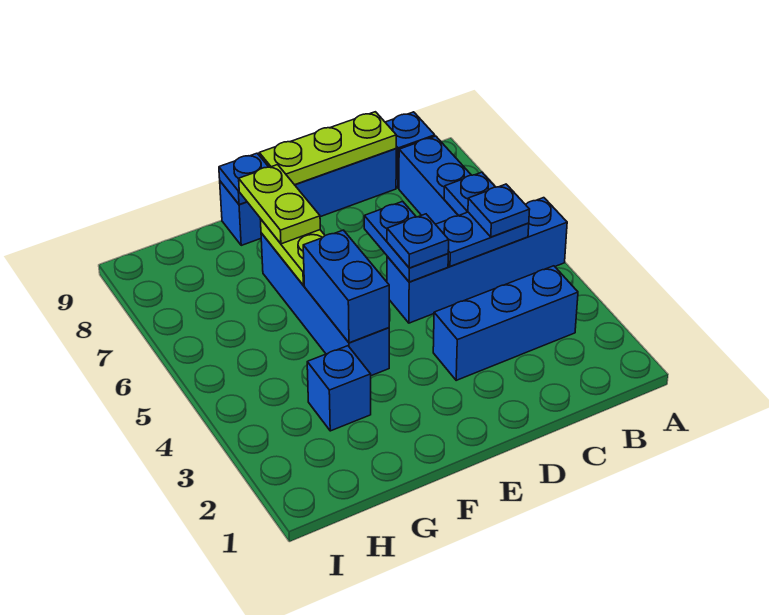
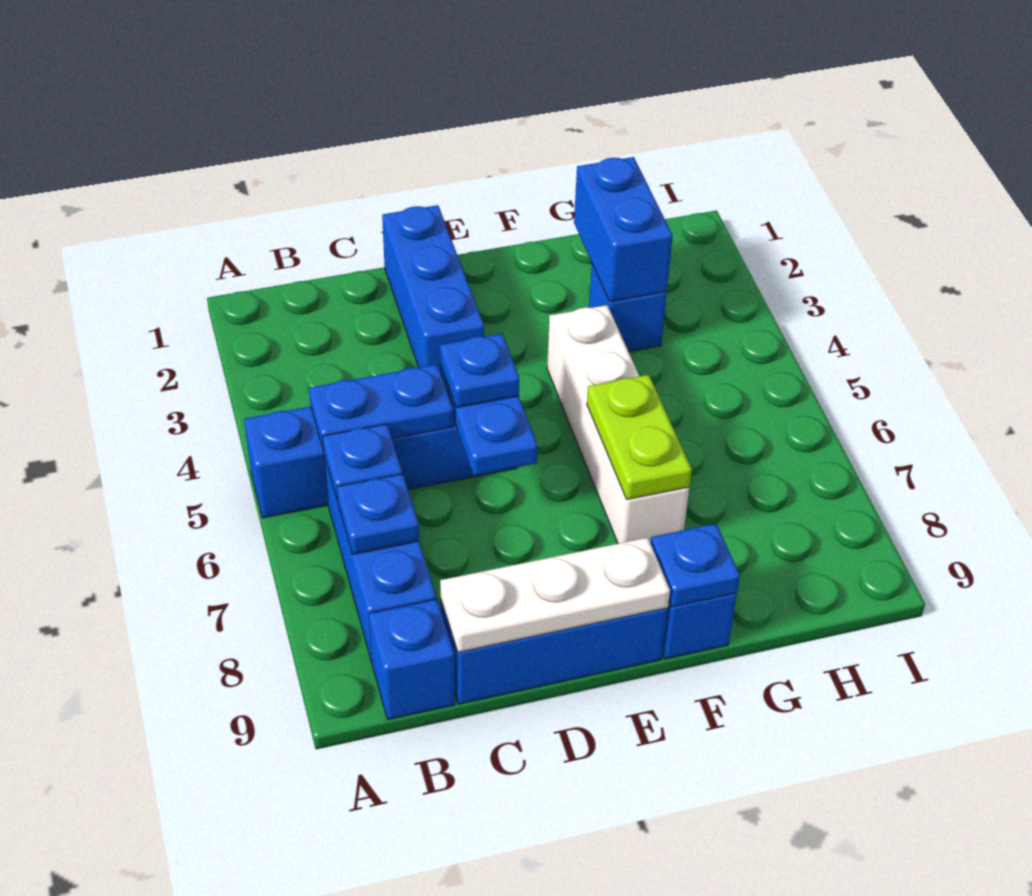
blue brick B3:D3 level 1 -> blue brick D1:D3 level 1
blue plate B5 level 3 -> blue plate B7 level 2
lime plate C9:E9 level 2 -> white plate C9:E9 level 2
blue brick F4:F7 level 1 -> white brick F4:F7 level 1
blue brick F4:F5 level 2 -> blue brick G2:G3 level 2
lime plate F7:F8 level 3 -> none

